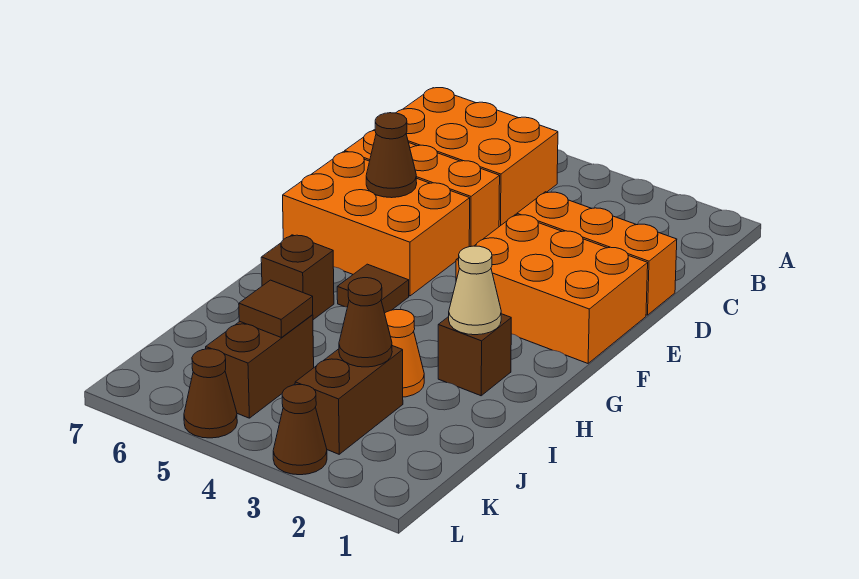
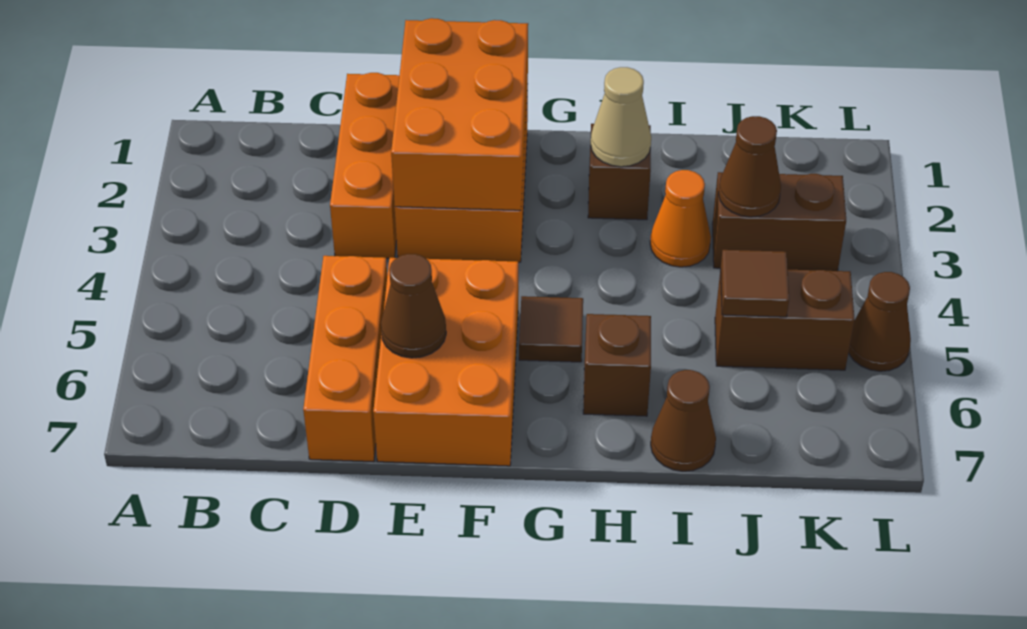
orange brick B5:C7 level 1 -> orange brick E1:F3 level 2
brown cone L3 level 1 -> brown cone I7 level 1

